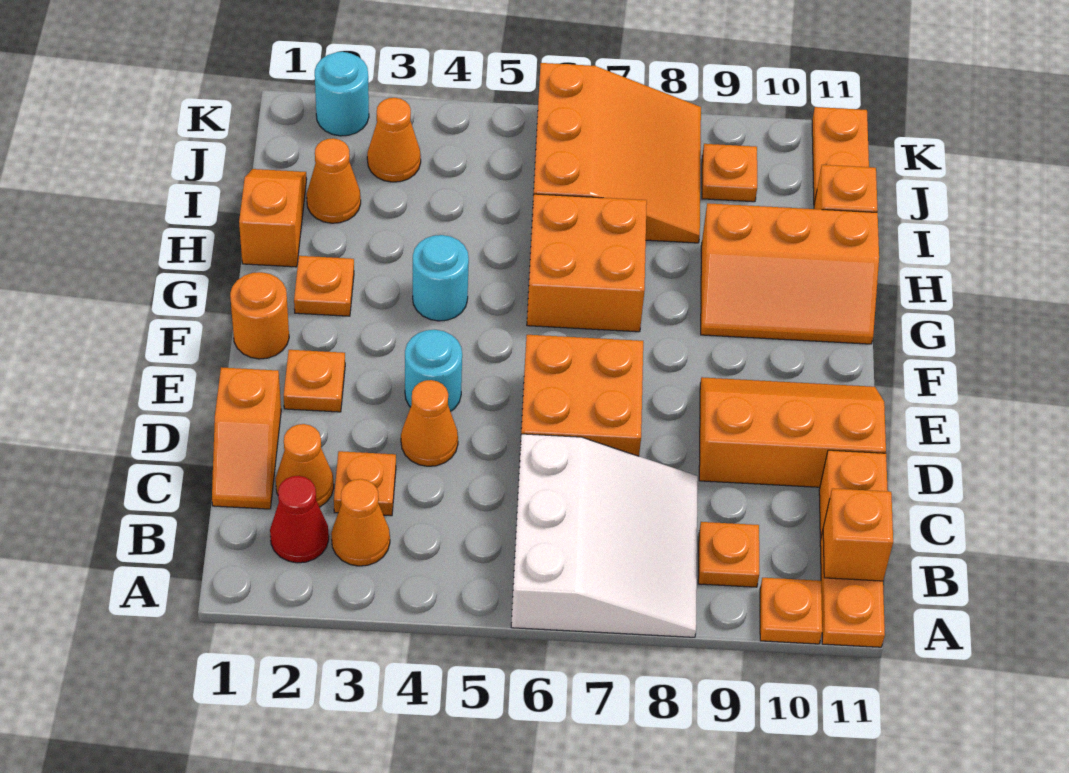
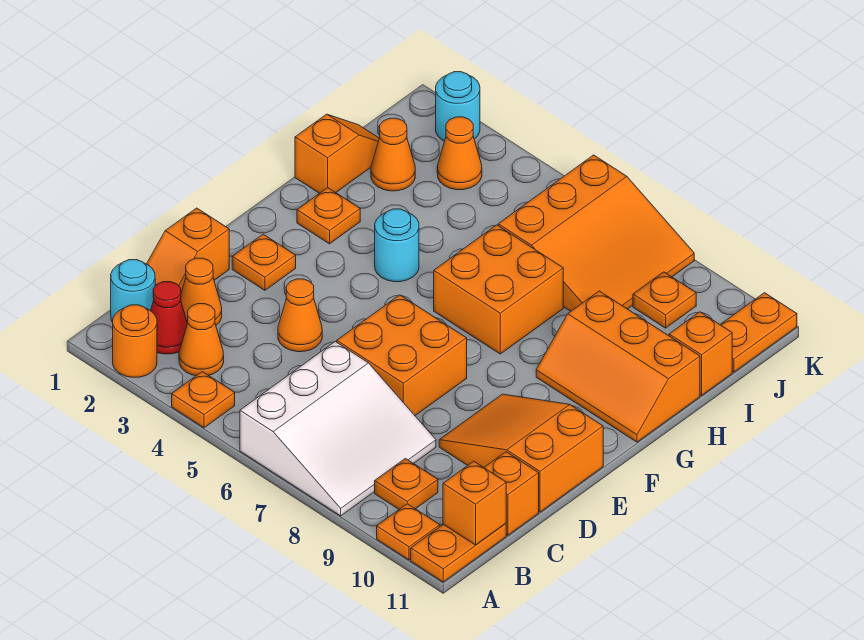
orange plate C3 level 1 -> orange plate A4 level 1
orange slope D9:E11 level 1 top D -> orange slope D9:E11 level 1 top 11
cyan round brick E4 level 1 -> cyan round brick B1 level 1
orange round brick F1 level 1 -> orange round brick A2 level 1

